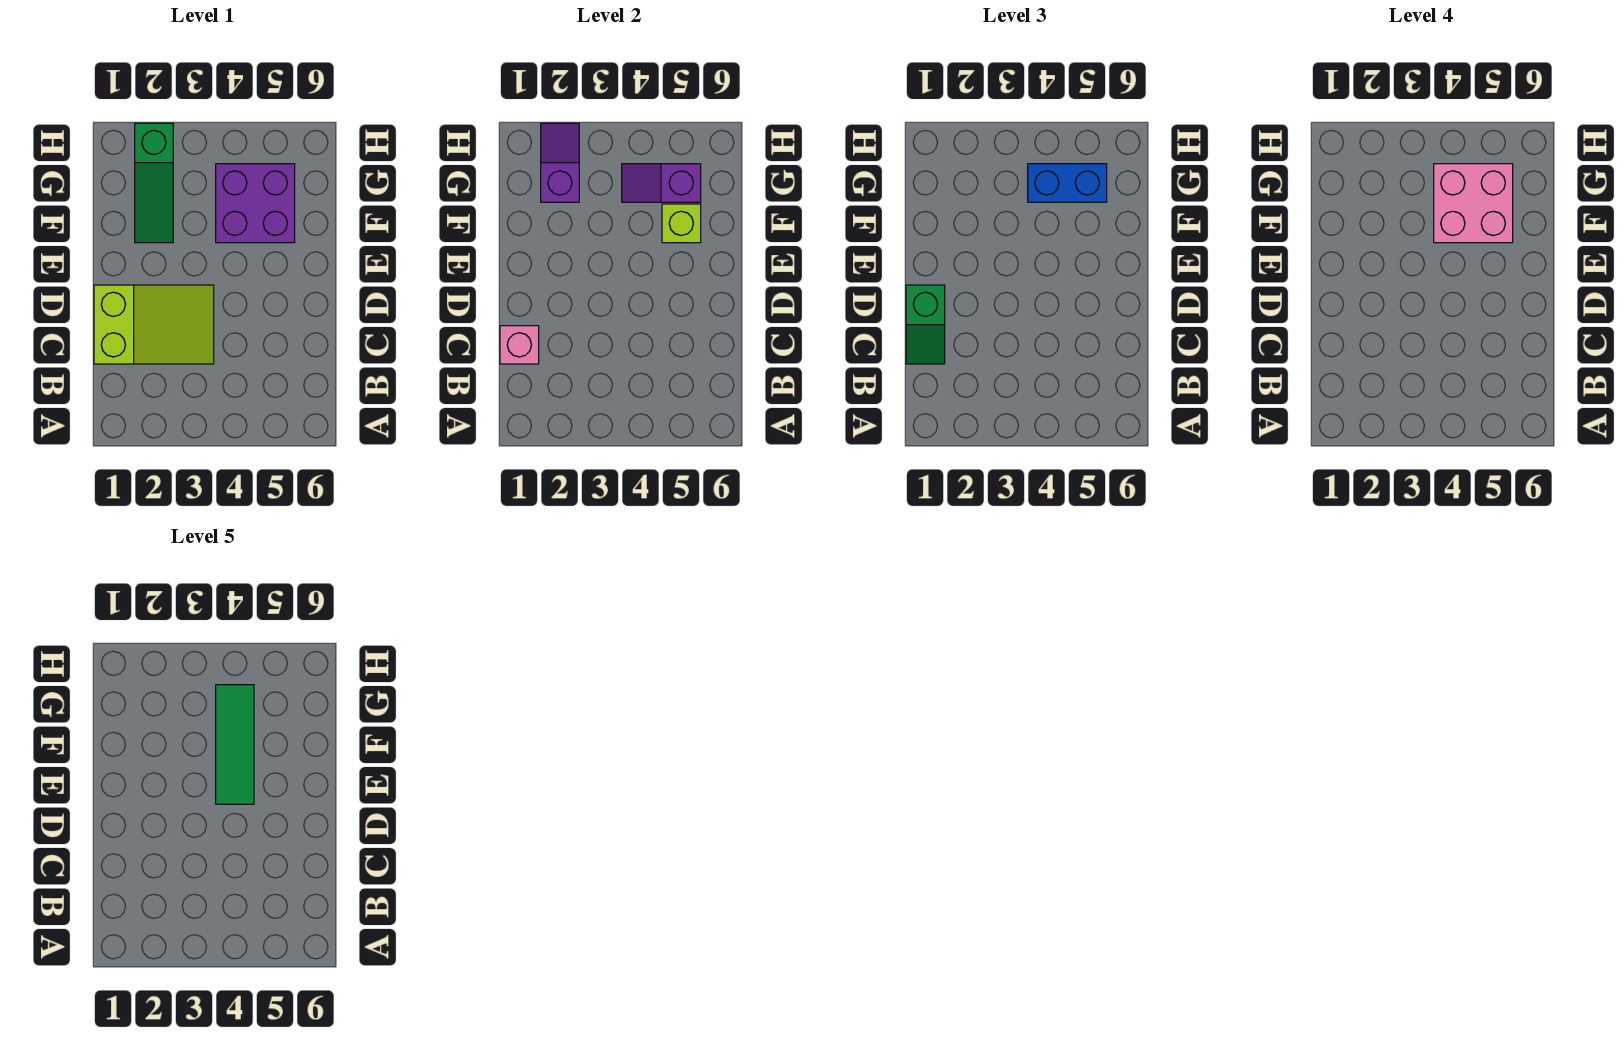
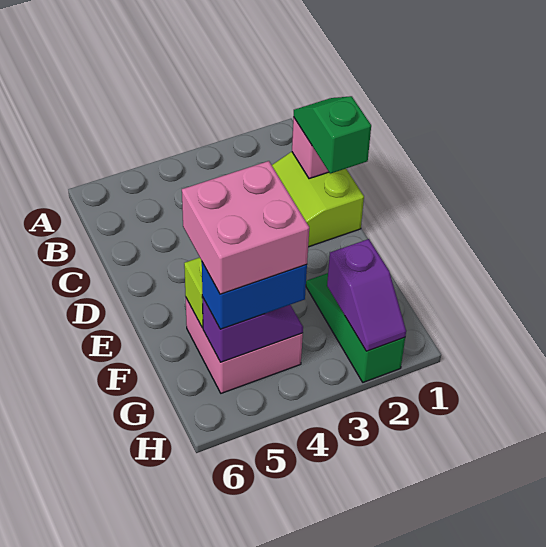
green tile E4:G4 level 5 -> none
purple brick F4:G5 level 1 -> pink brick F4:G5 level 1

